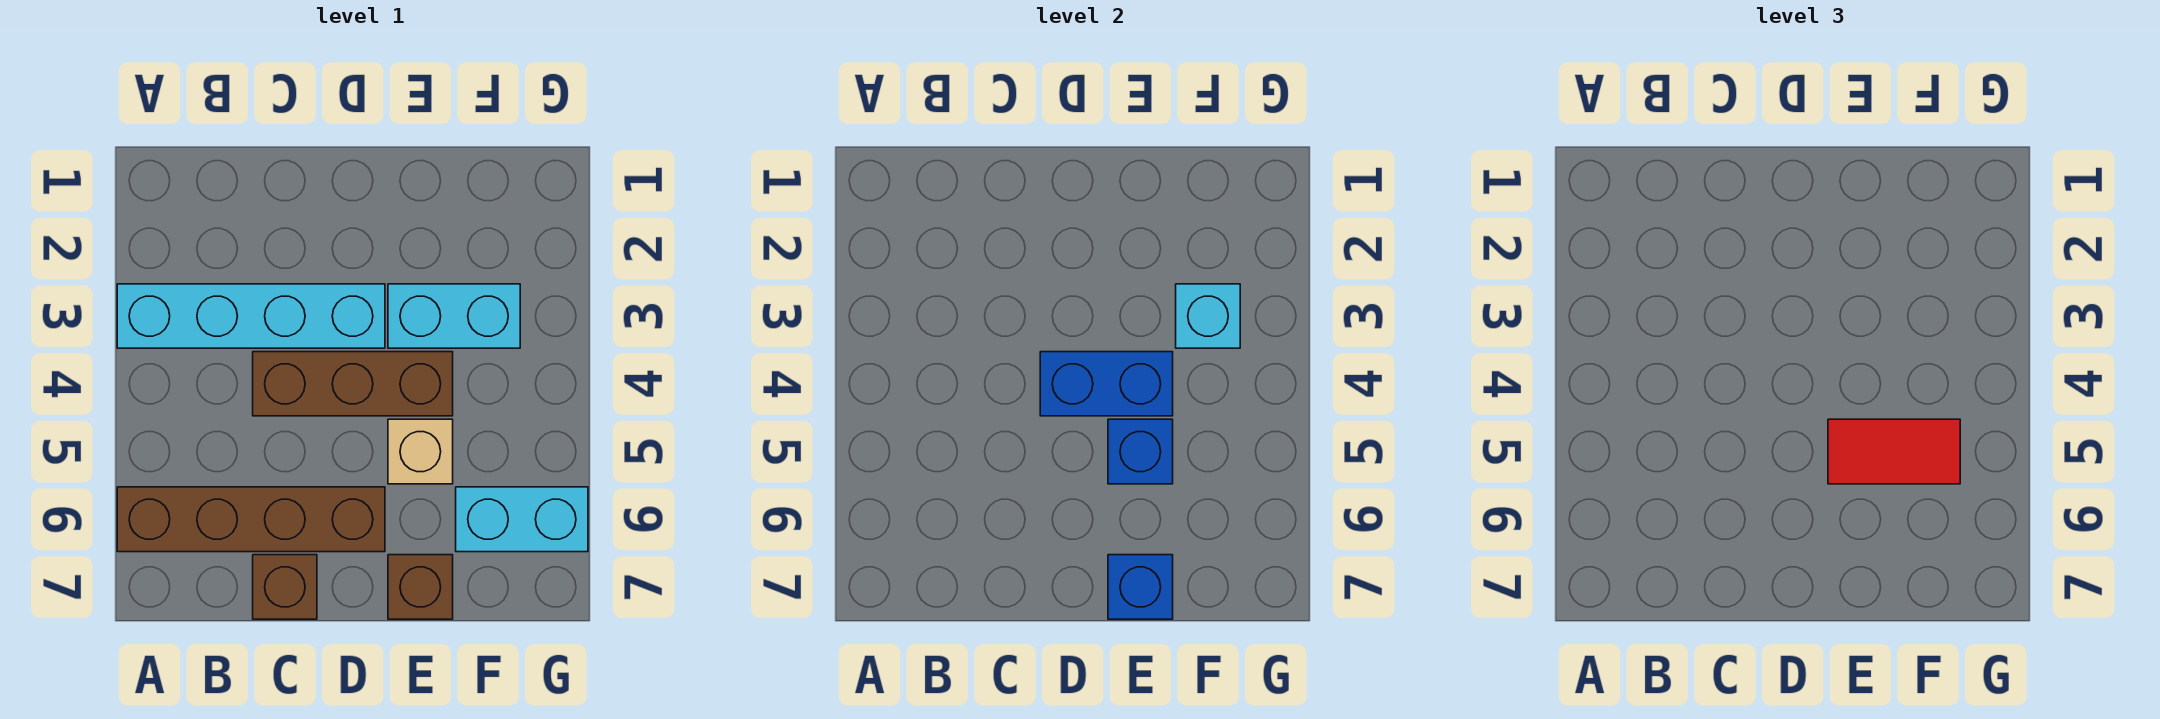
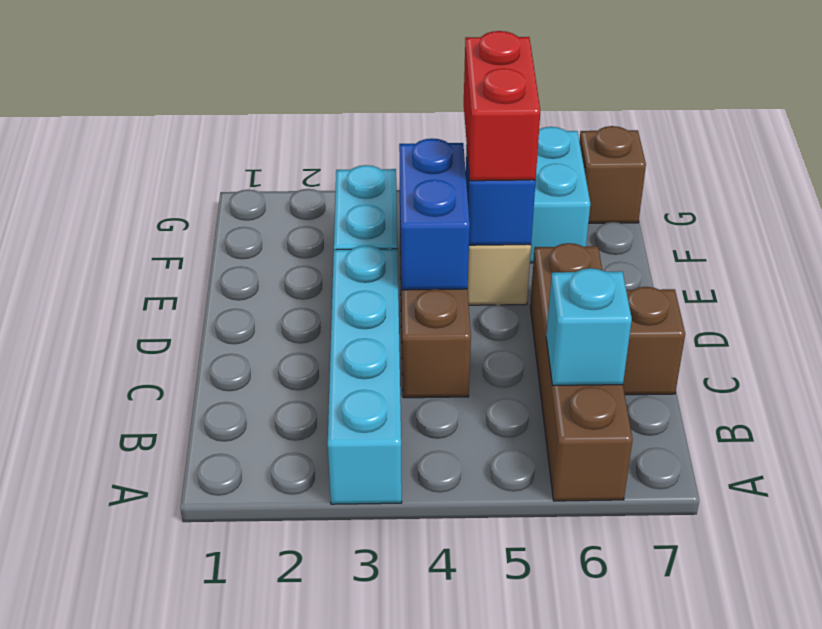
red tile E5:F5 level 3 -> red brick E5:F5 level 3
brown brick E7 level 1 -> brown brick G7 level 1
blue brick E7 level 2 -> none
cyan brick F3 level 2 -> cyan brick B6 level 2

